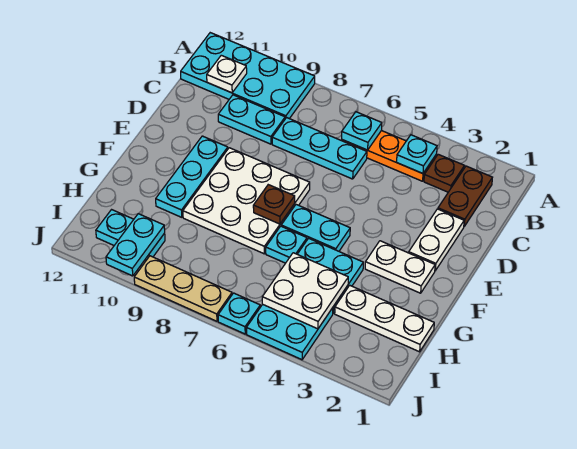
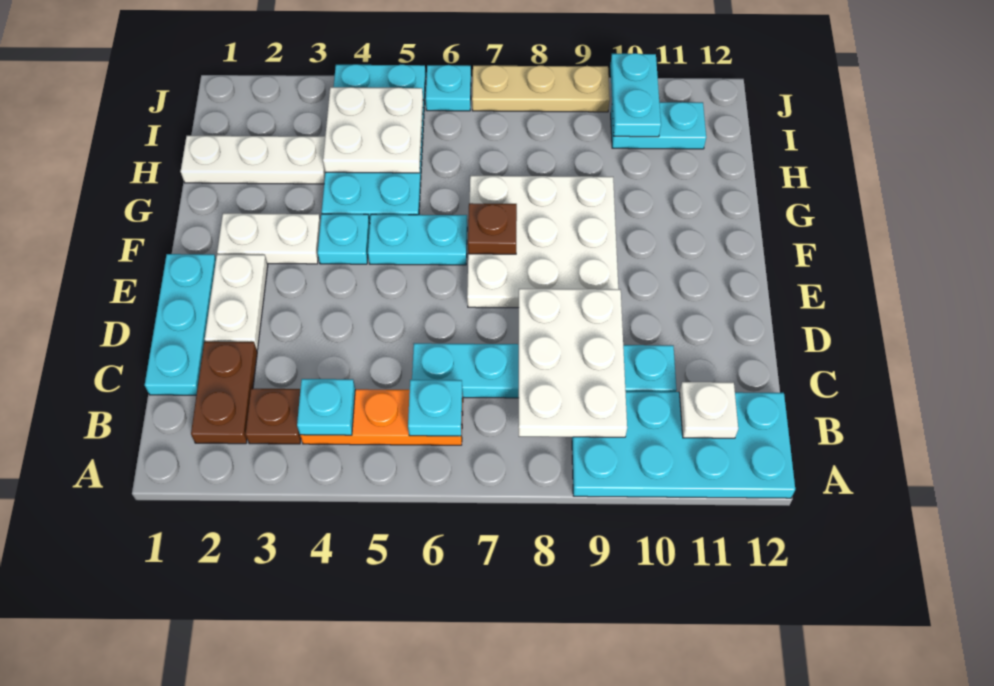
none -> white plate B8:D9 level 2
cyan plate E10:G10 level 1 -> cyan plate C1:E1 level 1
cyan plate G6 level 1 -> cyan plate F4 level 1

